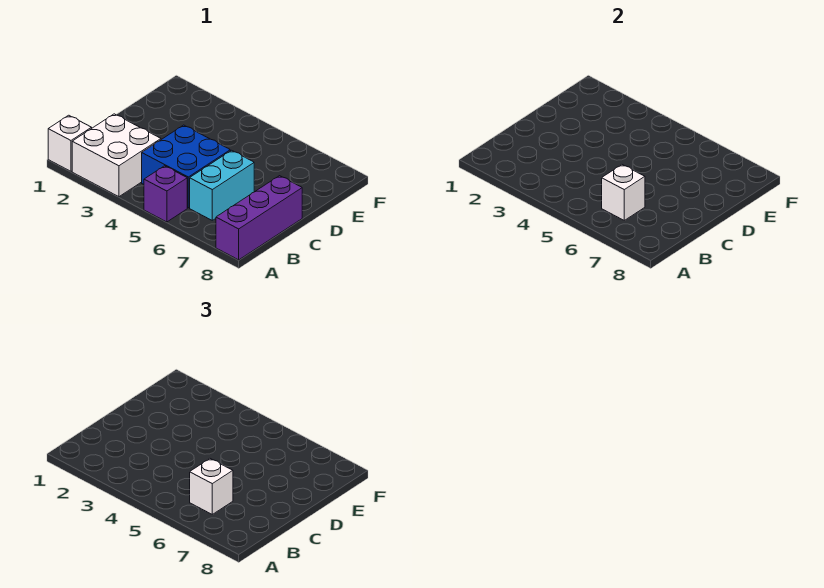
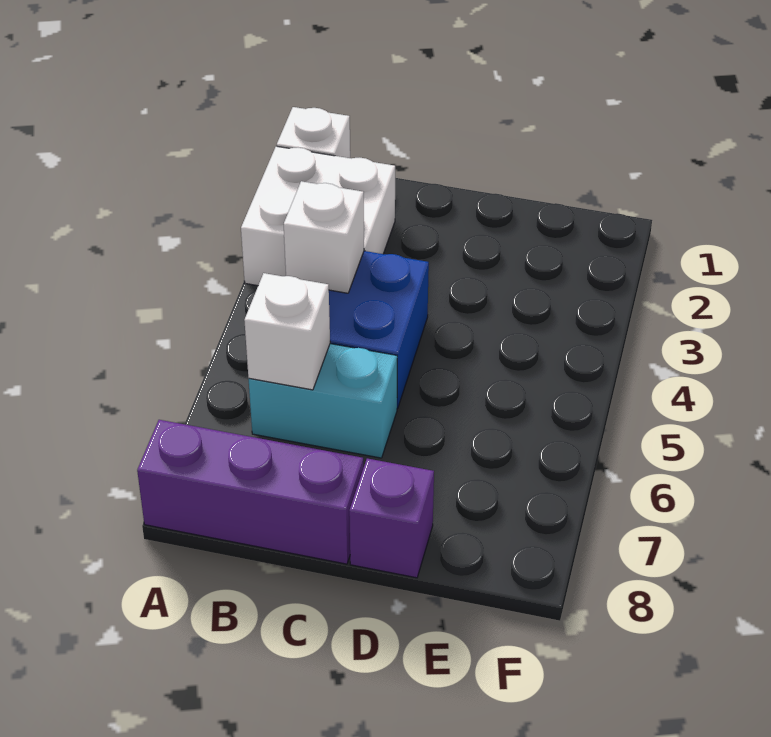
purple brick A5 level 1 -> purple brick D8 level 1
white brick B6 level 3 -> white brick B4 level 2

